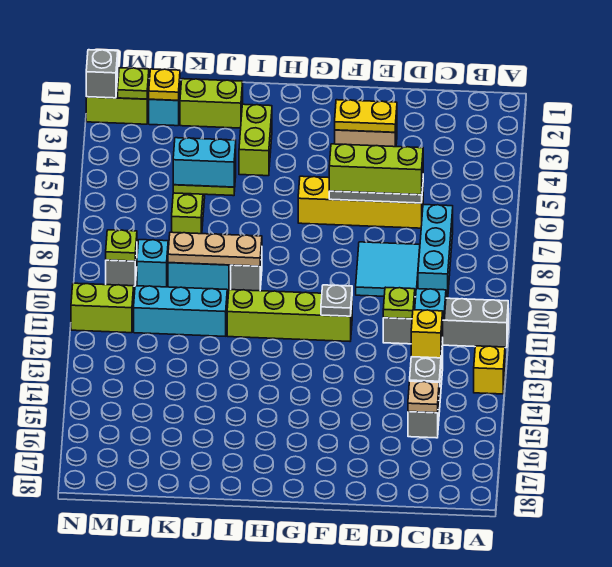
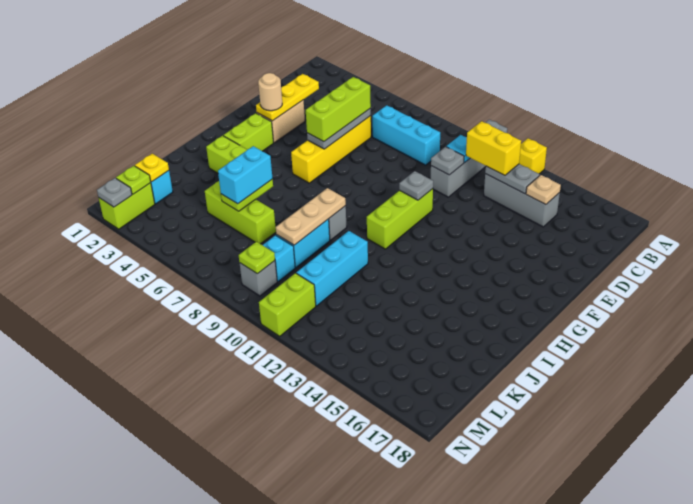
yellow brick C13 level 3 -> yellow brick C12:C13 level 3
cyan tile D8:E9 level 1 -> none
lime plate D11 level 2 -> grey plate D11 level 2
yellow plate E3:F3 level 2 -> yellow plate D3:F3 level 2
none -> tan round brick F3 level 3
lime brick F11:I11 level 1 -> lime brick F11:H11 level 1
lime brick J2:K2 level 1 -> lime brick G3:H3 level 1
grey brick N2 level 2 -> grey plate N2 level 2

